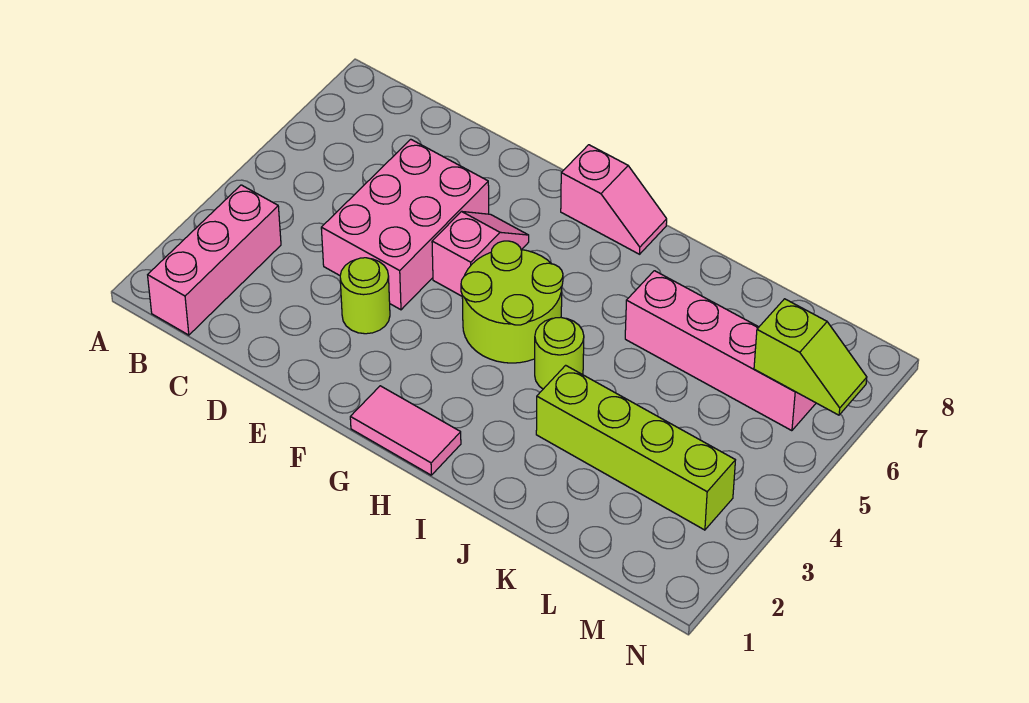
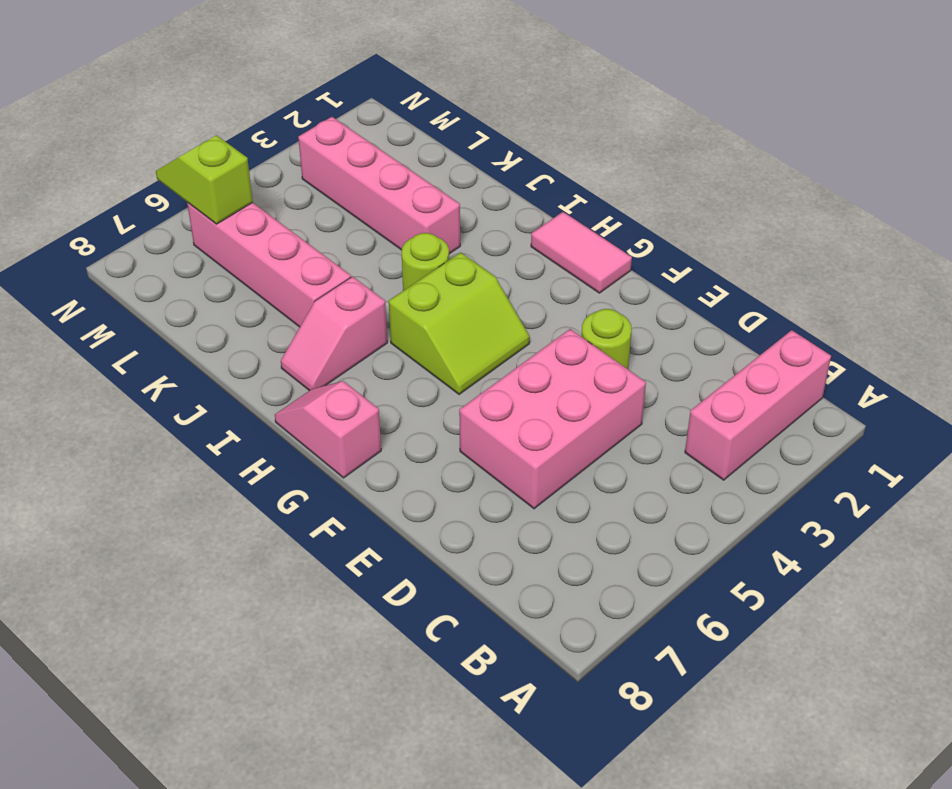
pink slope F5:F6 level 1 top 5 -> pink slope I6:I7 level 1 top 6
lime round brick G4:H5 level 1 -> lime slope G4:H5 level 1 top H
lime brick J3:M3 level 1 -> pink brick J3:M3 level 1

